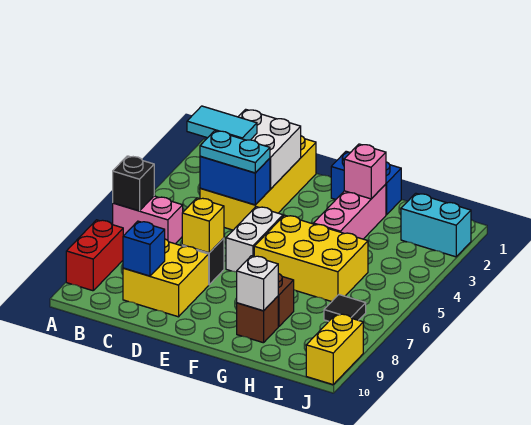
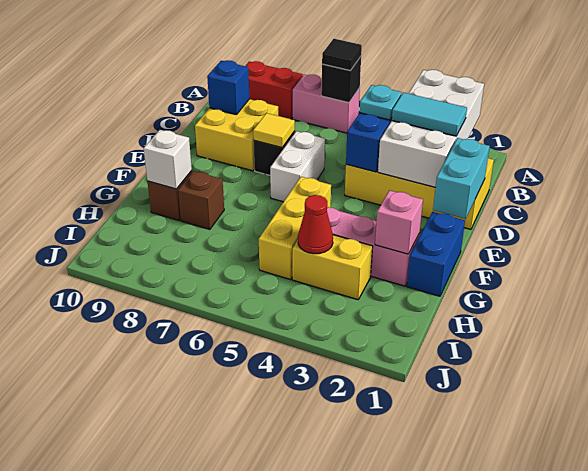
pink brick A6:B6 level 1 -> pink brick A6:A7 level 1
cyan tile B3:C3 level 3 -> cyan tile C2:C3 level 3
white brick C2:D3 level 2 -> white brick A2:D3 level 2
cyan plate C4:D4 level 3 -> cyan plate C4 level 3
yellow brick D7 level 2 -> yellow tile D7 level 2
white brick E5:E6 level 1 -> white brick D6:E6 level 1
yellow brick F5:H6 level 1 -> yellow brick F5:H5 level 1
none -> red cone H4 level 2
cyan brick I2:J2 level 1 -> cyan brick D1:E1 level 2
black tile I7 level 1 -> black tile A6 level 3
yellow brick J9:J10 level 1 -> yellow brick H3:H4 level 1

